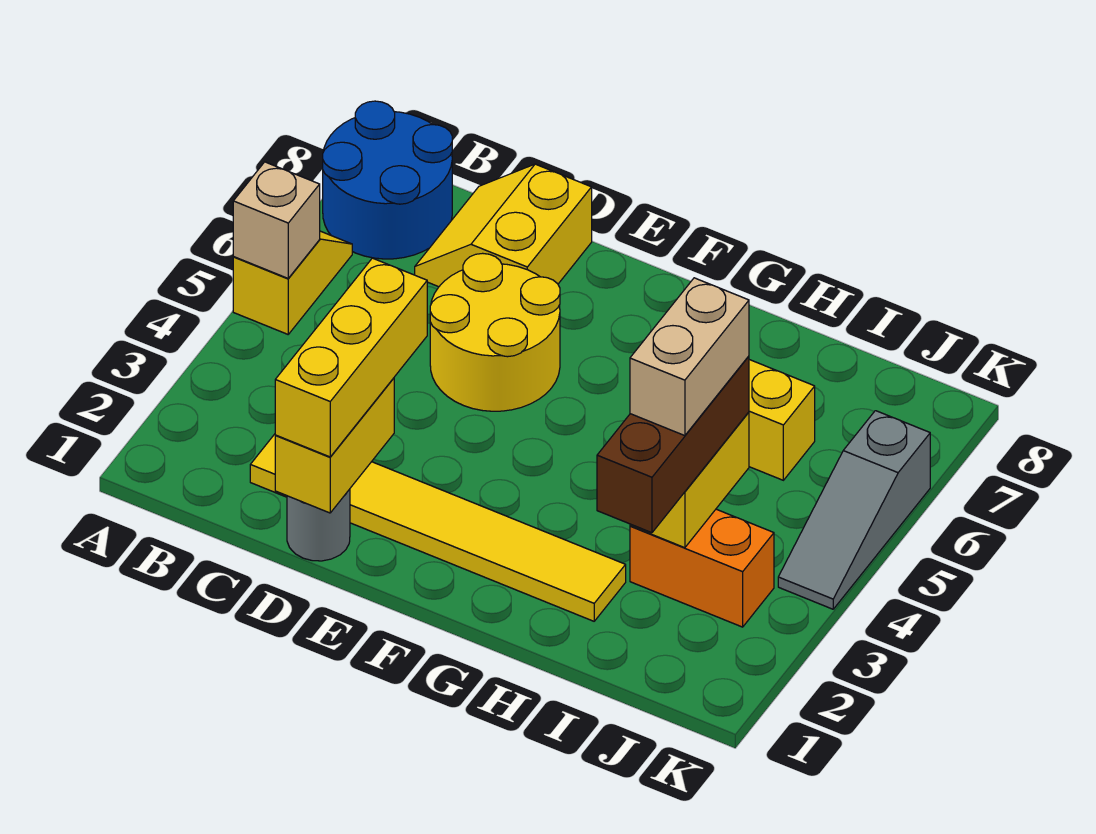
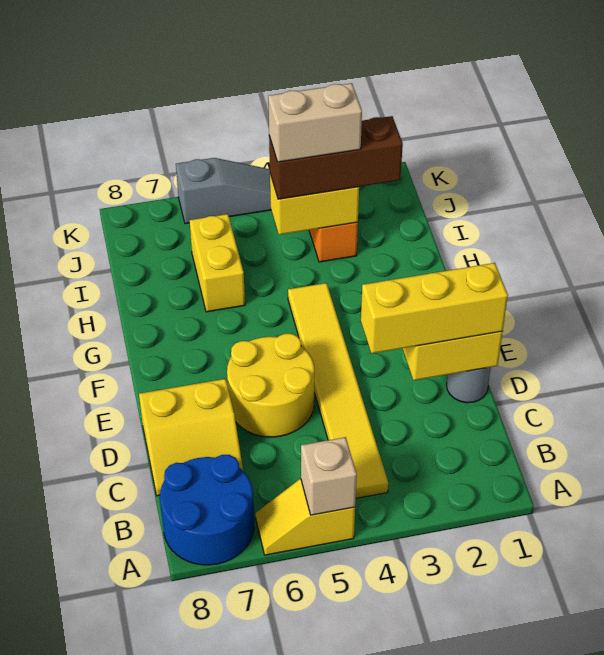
yellow tile C2:H2 level 1 -> yellow tile B4:G4 level 1

